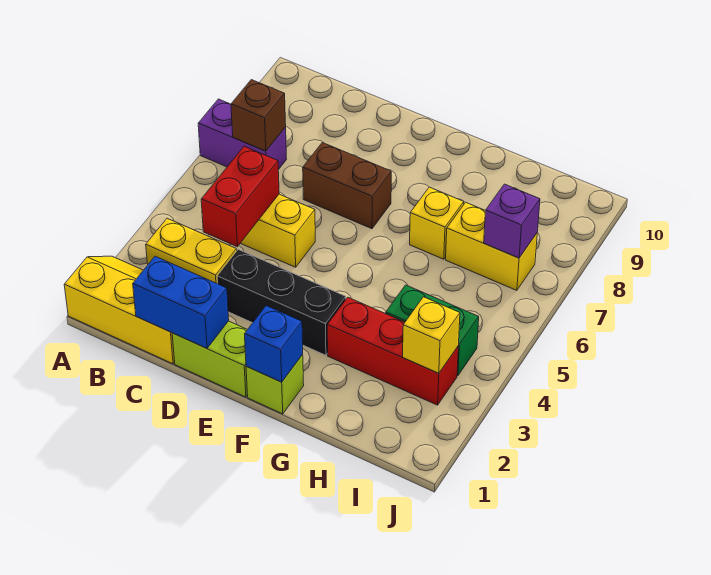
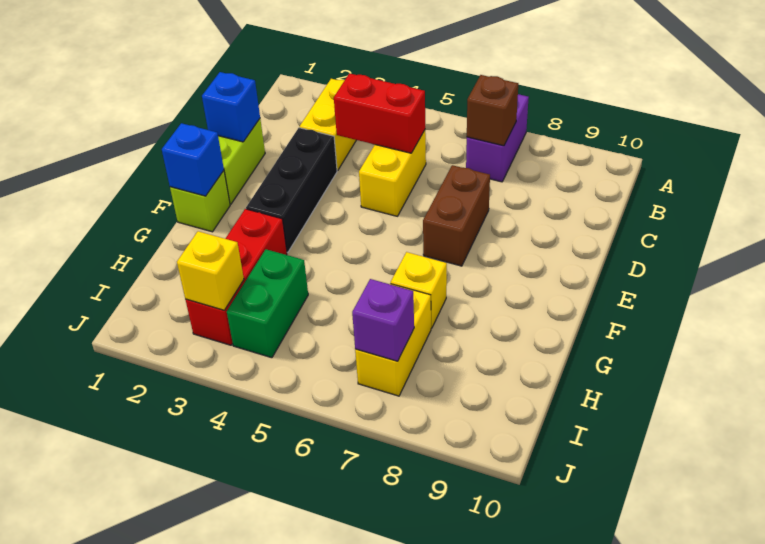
yellow slope A1:C2 level 1 top 1 -> none
blue brick C1:D1 level 2 -> blue brick D1 level 2

